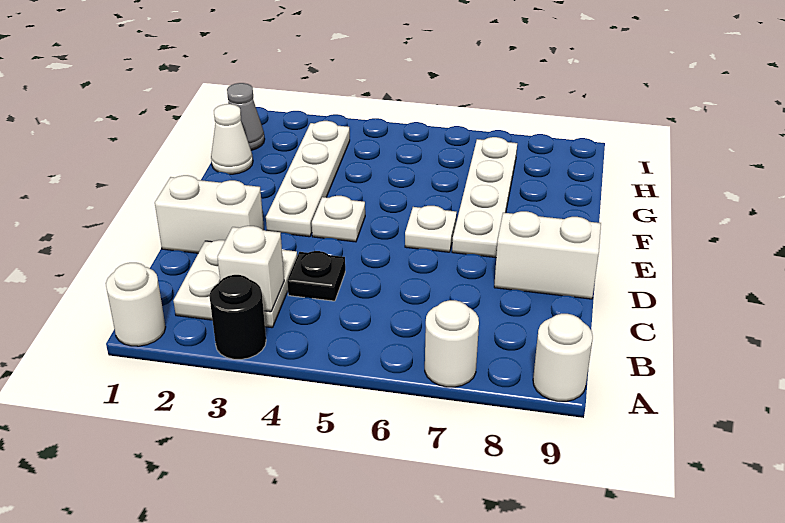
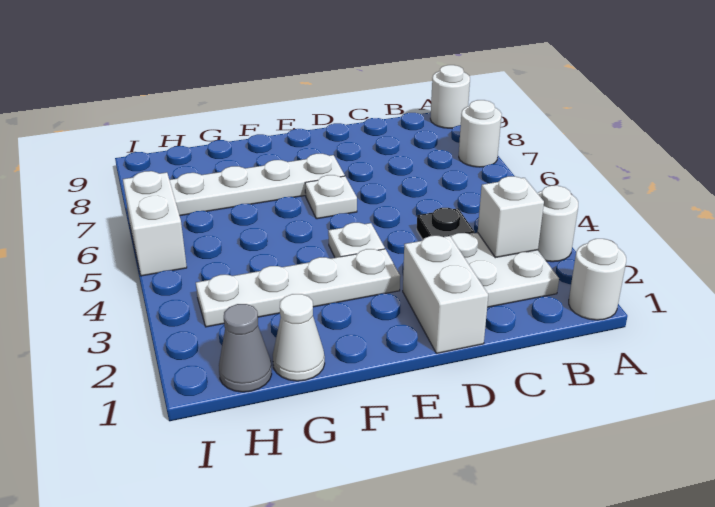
black round brick A3 level 1 -> white round brick A3 level 1
white brick D8:D9 level 1 -> white brick I5:I6 level 1

